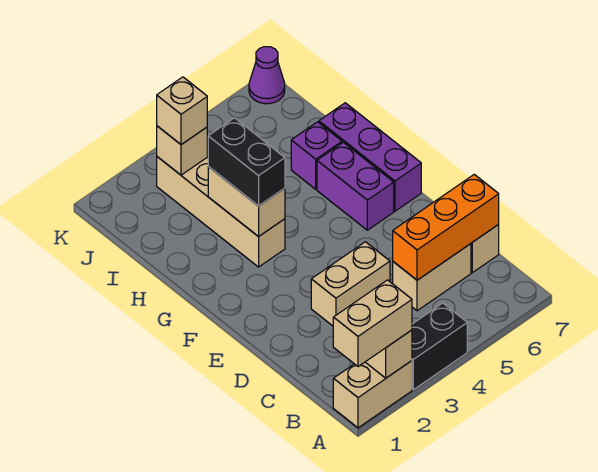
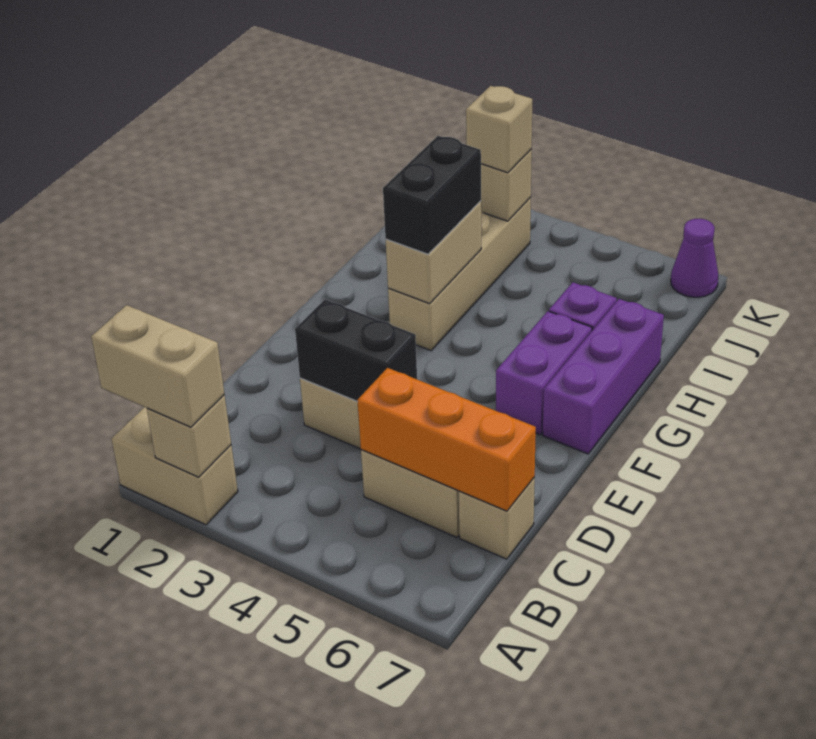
black brick A3:A4 level 1 -> black brick D3:D4 level 2

